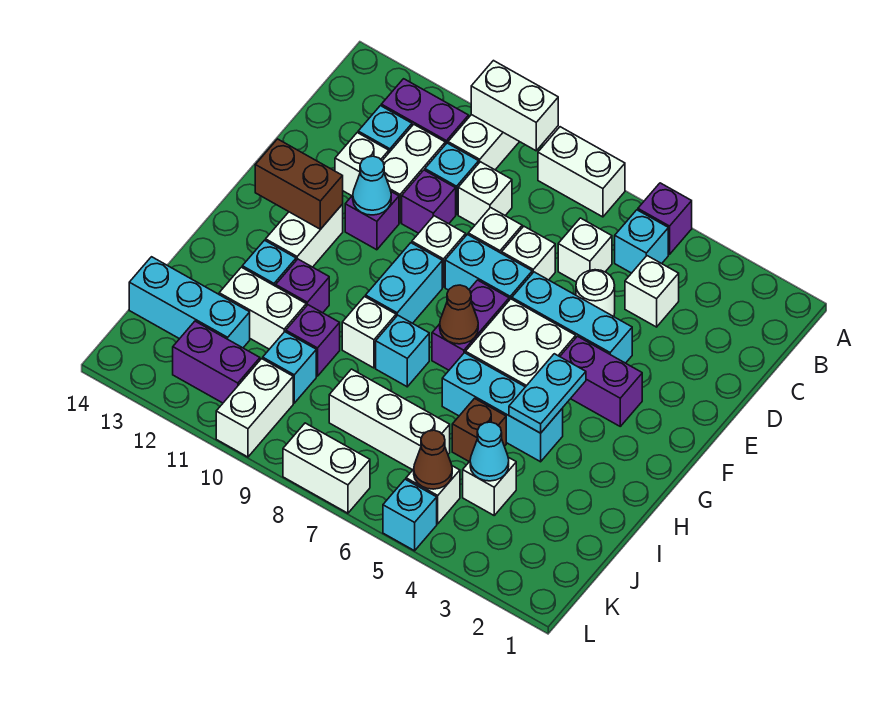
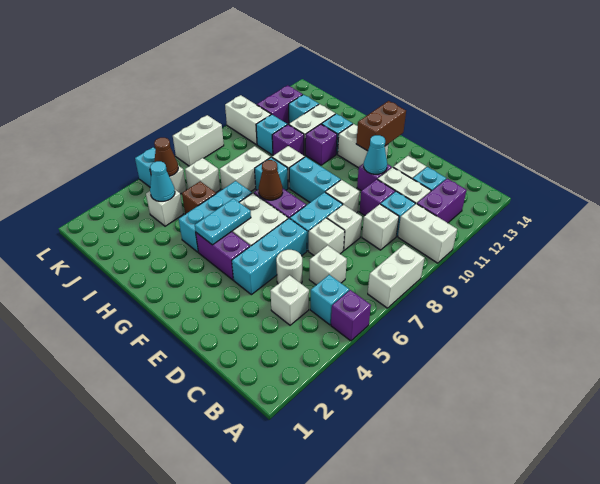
white brick A9:A10 level 2 -> white brick I7:I8 level 1
purple brick F3:F4 level 1 -> purple brick F4:G4 level 1
cyan plate G4:H4 level 2 -> cyan plate G4:G5 level 2
white brick J6:J8 level 1 -> white brick J6 level 1
cyan brick J12:J14 level 1 -> cyan brick J12 level 1

